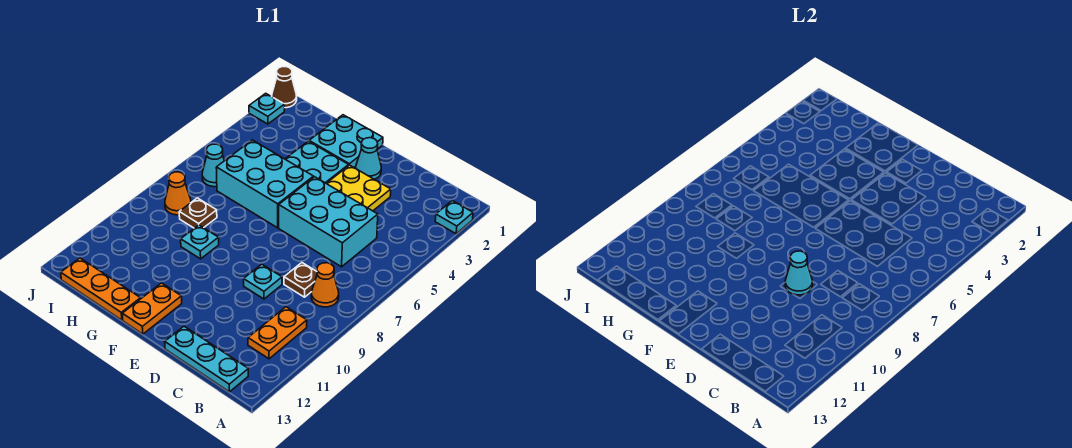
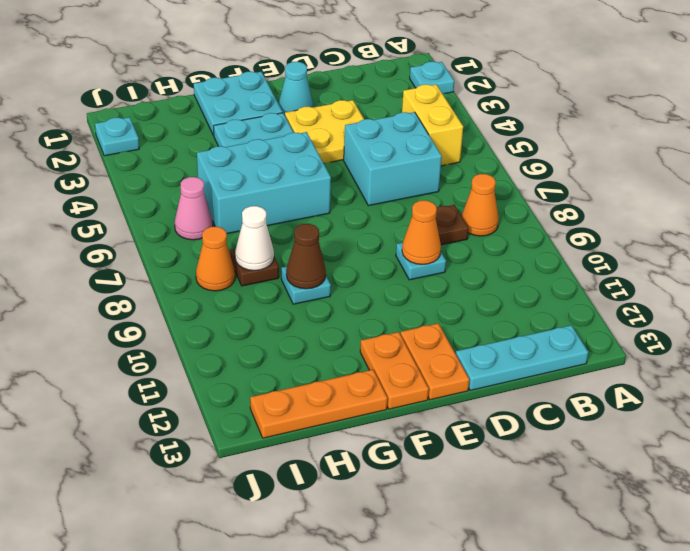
none -> yellow brick B4:B5 level 1
orange plate B10:B11 level 1 -> orange plate E12:E13 level 1
cyan brick C5:E6 level 1 -> cyan brick C5:D6 level 1
cyan cone D9 level 2 -> orange cone D9 level 2
none -> white cone H8 level 2
cyan cone I6 level 1 -> pink cone I6 level 1
brown cone J1 level 1 -> brown cone G9 level 2

